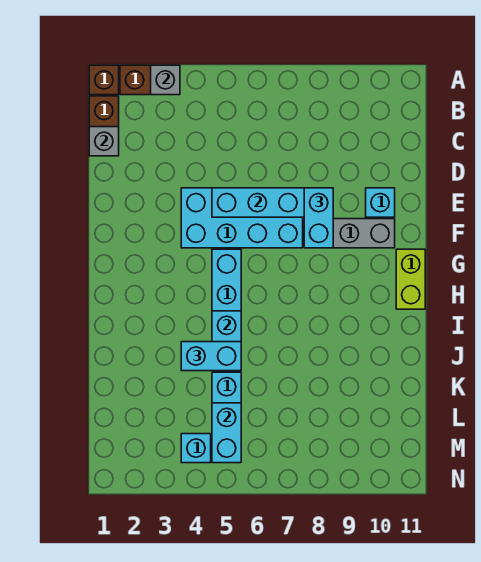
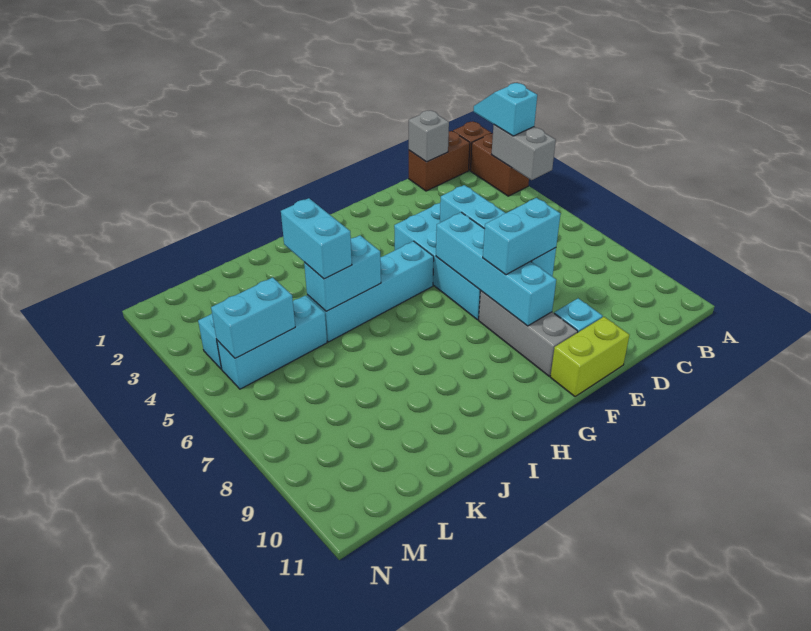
none -> cyan slope A2:A3 level 3 top 3
grey brick A3 level 2 -> grey brick A3:A4 level 2
none -> cyan brick F6:F9 level 2
lime brick G11:H11 level 1 -> lime brick E11:F11 level 1

